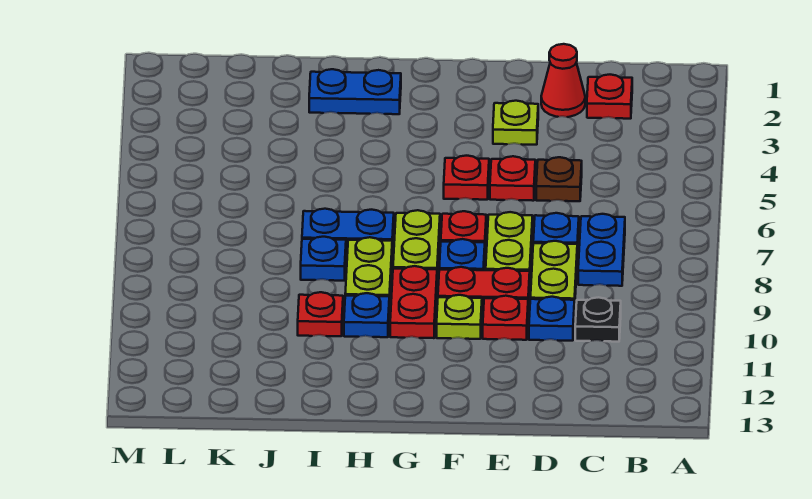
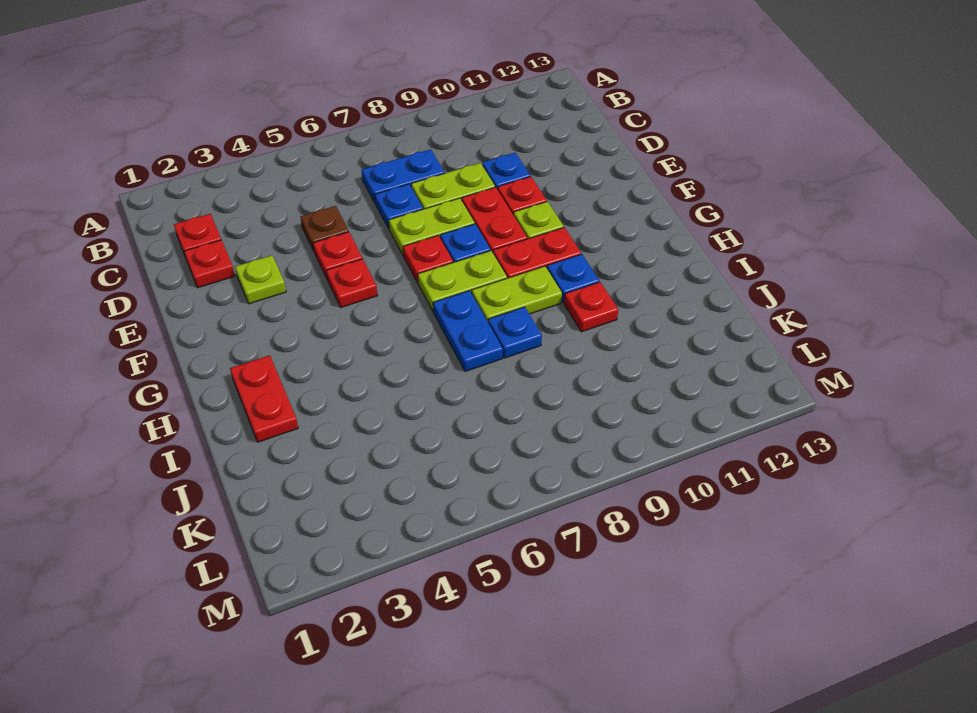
black plate C10 level 1 -> none
red cone D2 level 1 -> red plate D2 level 1
blue plate H2:I2 level 1 -> red plate H2:I2 level 1

